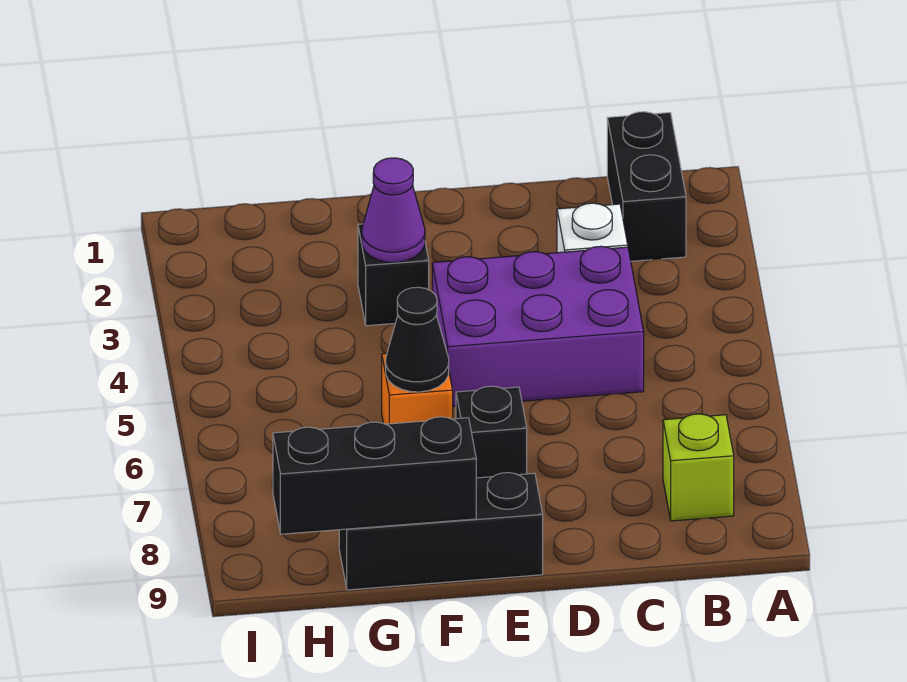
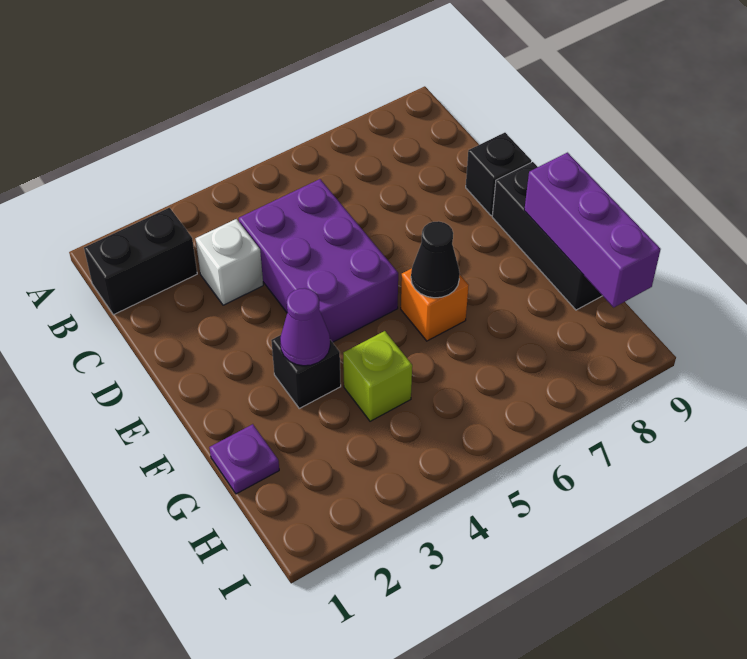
lime brick B8 level 1 -> lime brick G4 level 1
black brick E7 level 1 -> black brick D9 level 1
black brick F9:H9 level 2 -> purple brick F9:H9 level 2
none -> purple plate G1 level 1

